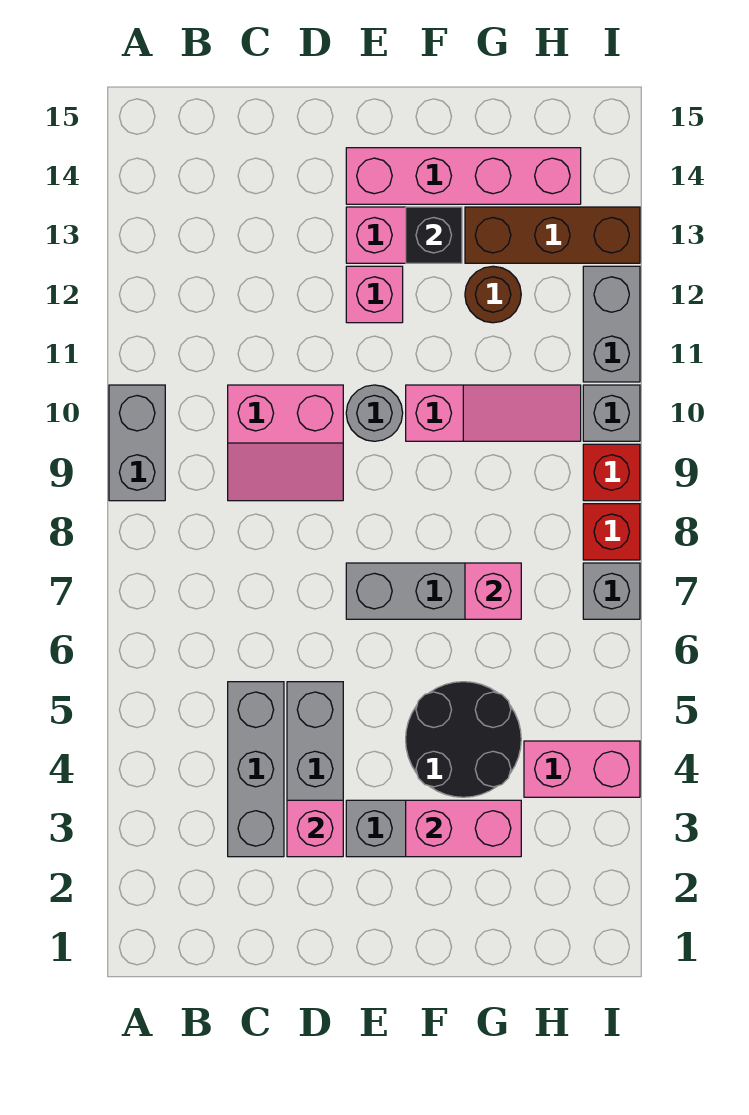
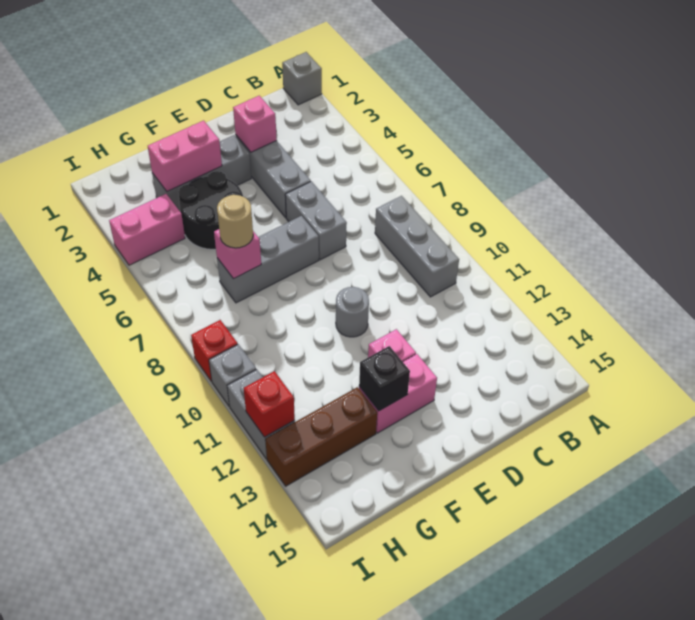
grey brick A9:A10 level 1 -> grey brick D6:D7 level 1
grey brick C3:C5 level 1 -> grey brick B8:B10 level 1
pink slope C9:D10 level 1 top 10 -> none
pink brick E14:H14 level 1 -> none
pink slope F10:H10 level 1 top F -> none
none -> tan round brick G7 level 3
brown round brick G12 level 1 -> none
grey brick I7 level 1 -> grey brick A1 level 1
red brick I8 level 1 -> red brick I12 level 2

